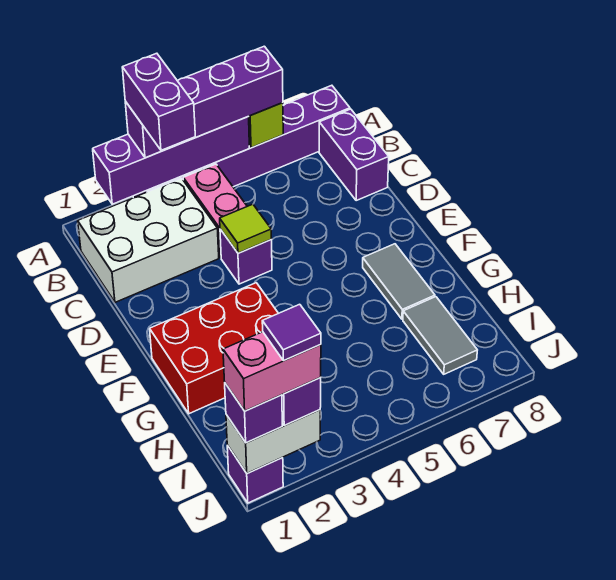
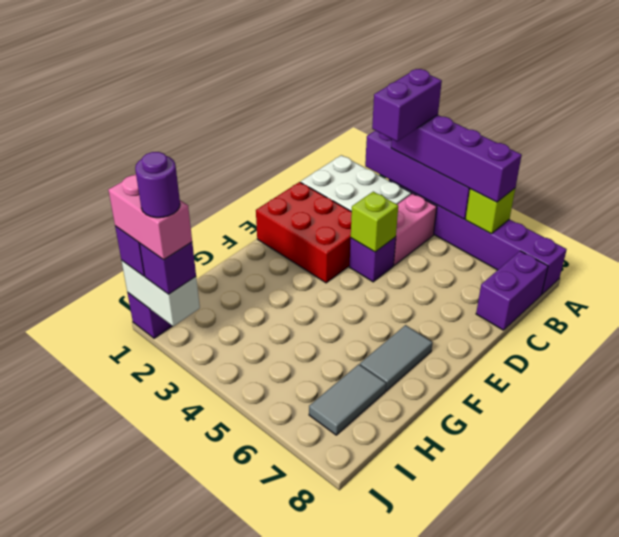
lime tile D4 level 2 -> lime brick D4 level 2
red brick F1:G3 level 1 -> red brick D1:E3 level 1
purple tile J2 level 5 -> purple round brick J2 level 5

